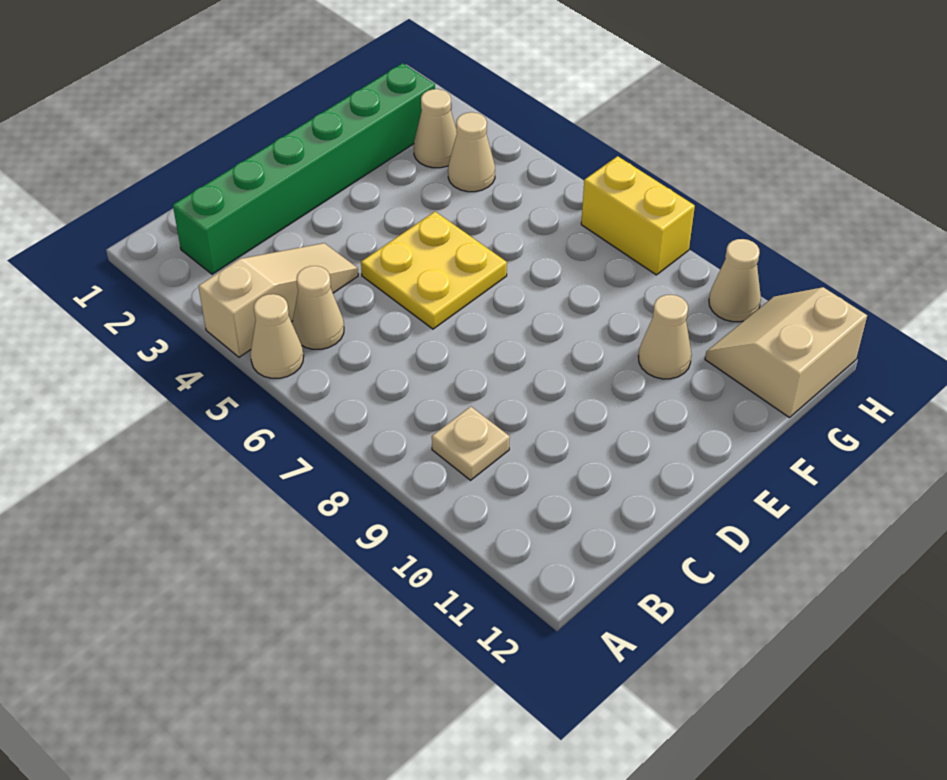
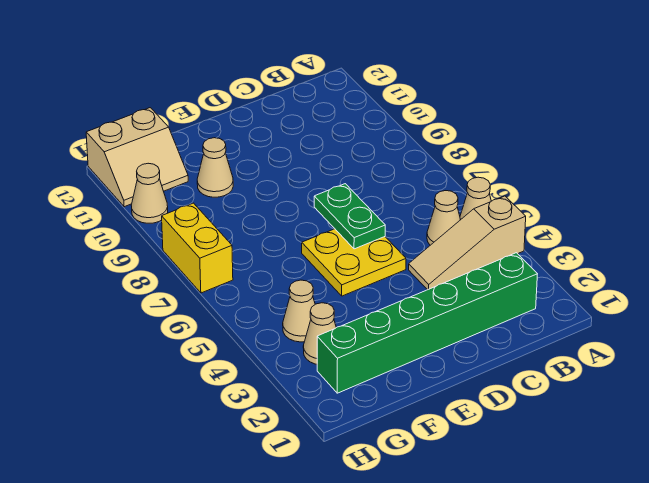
tan plate B9 level 1 -> none
none -> green plate D6:D7 level 2

